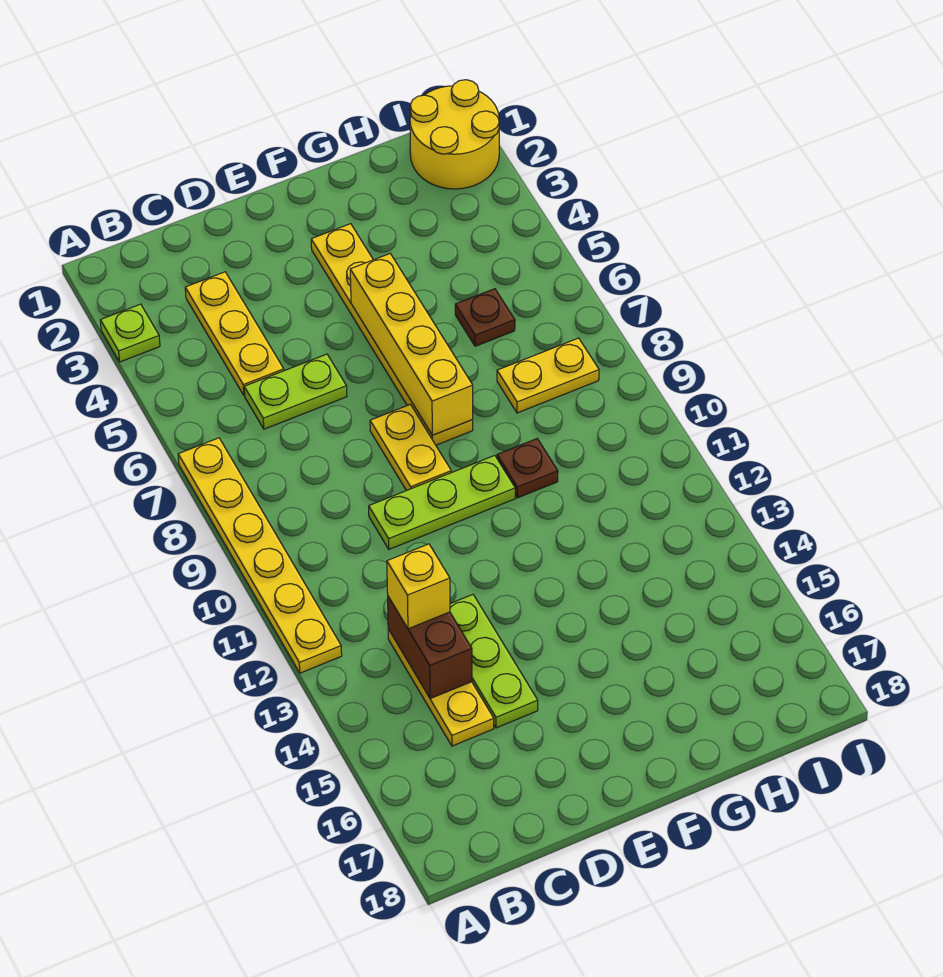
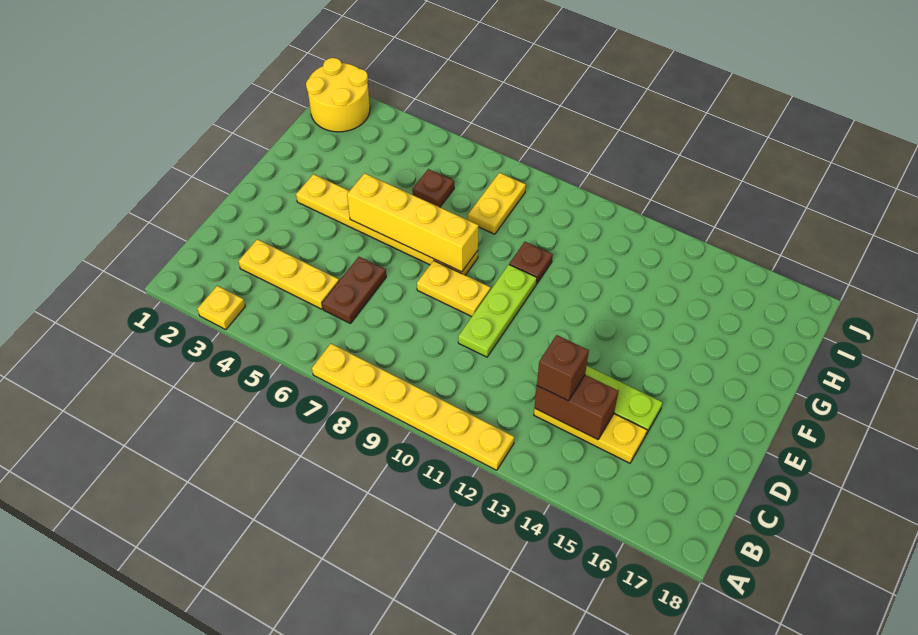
lime plate A3 level 1 -> yellow plate A3 level 1
lime plate C6:D6 level 1 -> brown plate C6:D6 level 1
yellow brick C13 level 3 -> brown brick C13 level 3

